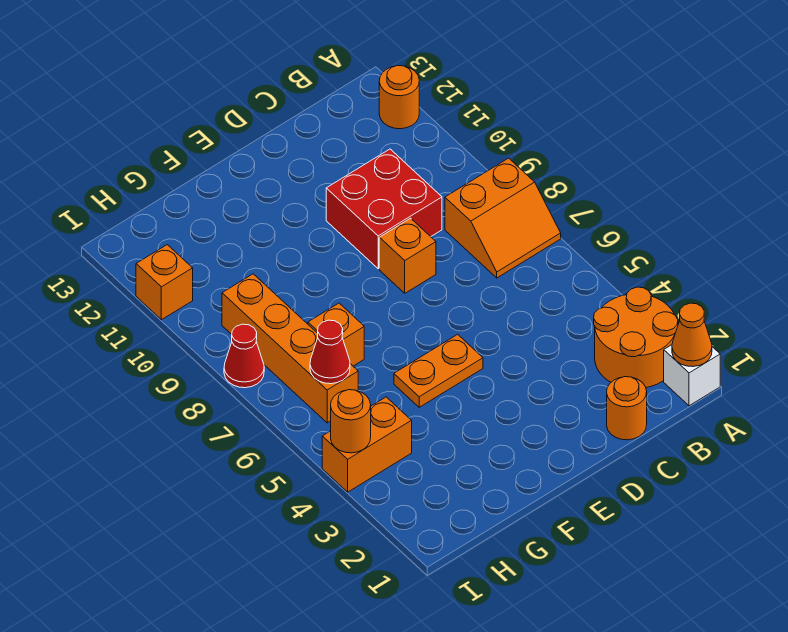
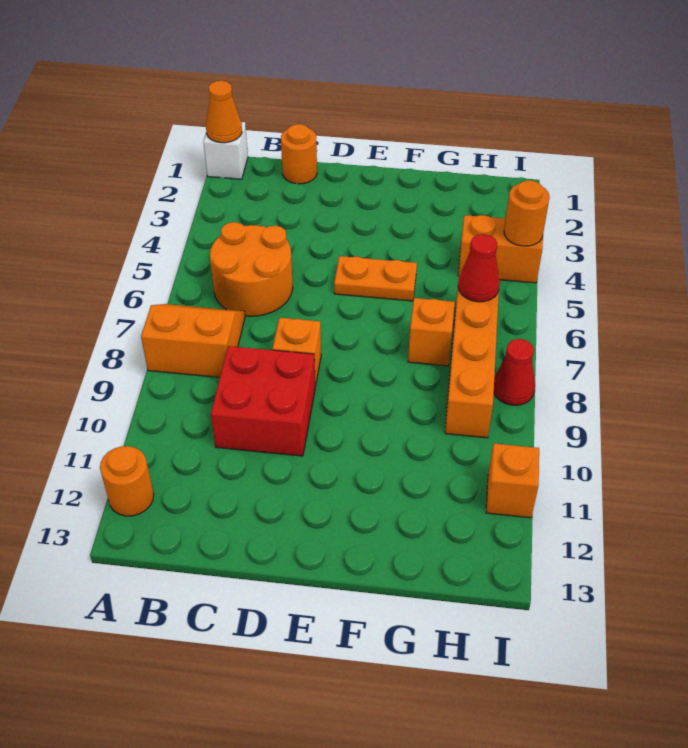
orange round brick A2:B3 level 1 -> orange round brick B5:C6 level 1

